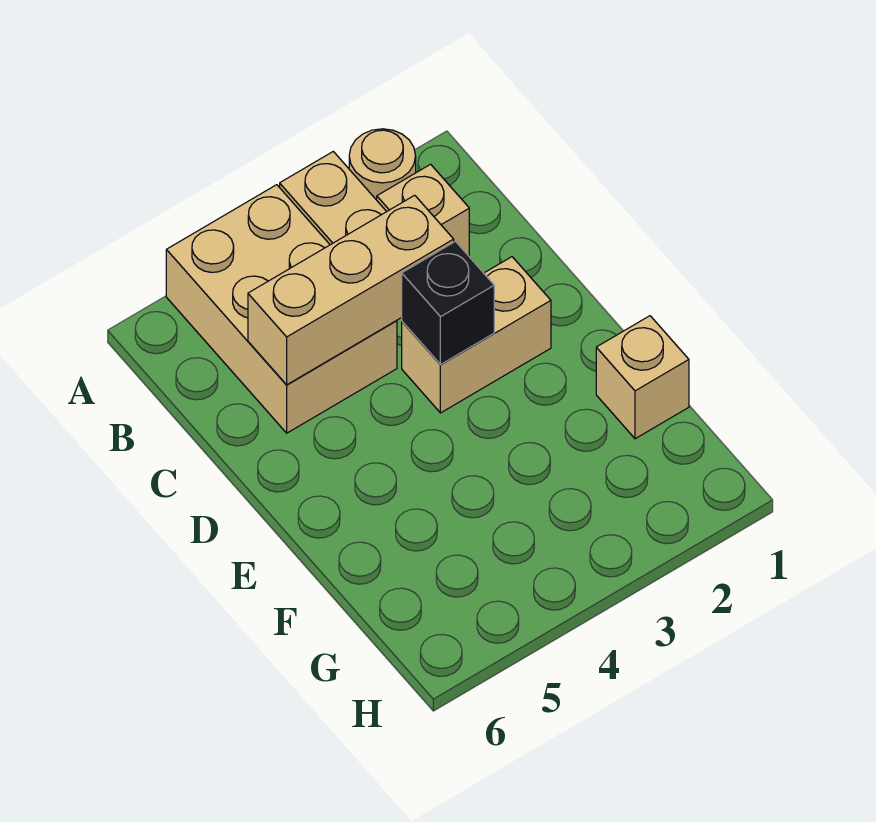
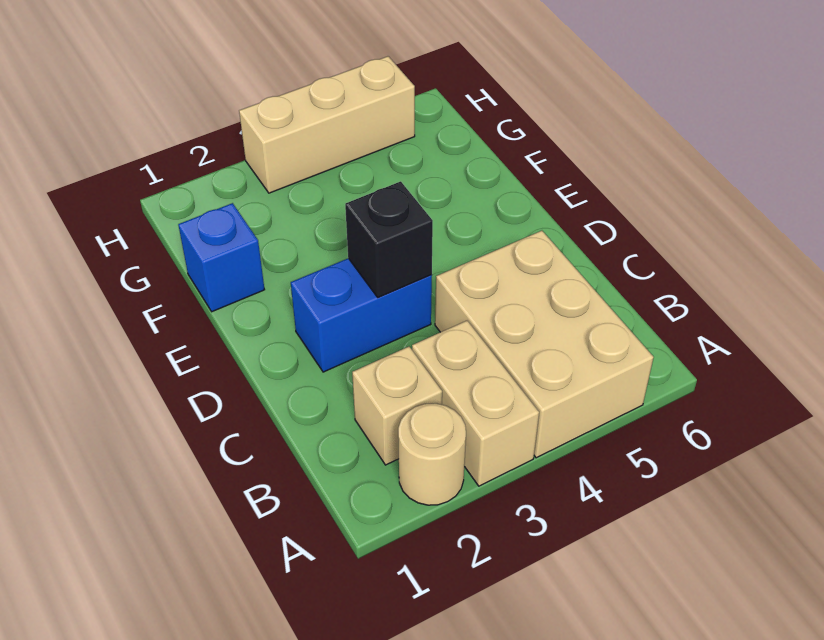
tan brick C3:C5 level 2 -> tan brick H3:H5 level 1
tan brick D2:D3 level 1 -> blue brick D2:D3 level 1
tan brick F1 level 1 -> blue brick F1 level 1

